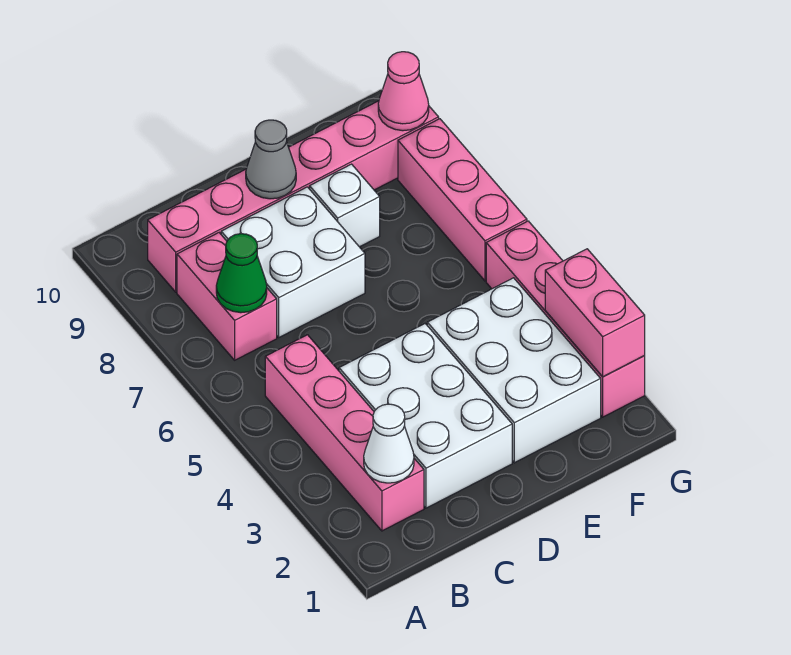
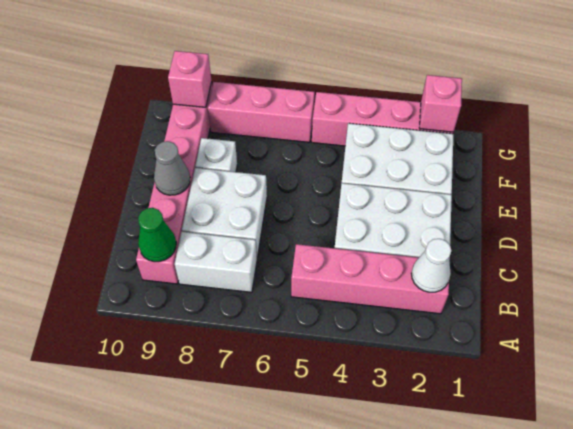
pink brick B7:B8 level 1 -> white brick B7:B8 level 1
green cone B7 level 2 -> green cone B9 level 2
pink brick G2:G3 level 2 -> pink brick G2 level 2
pink cone G9 level 2 -> pink brick G9 level 2

